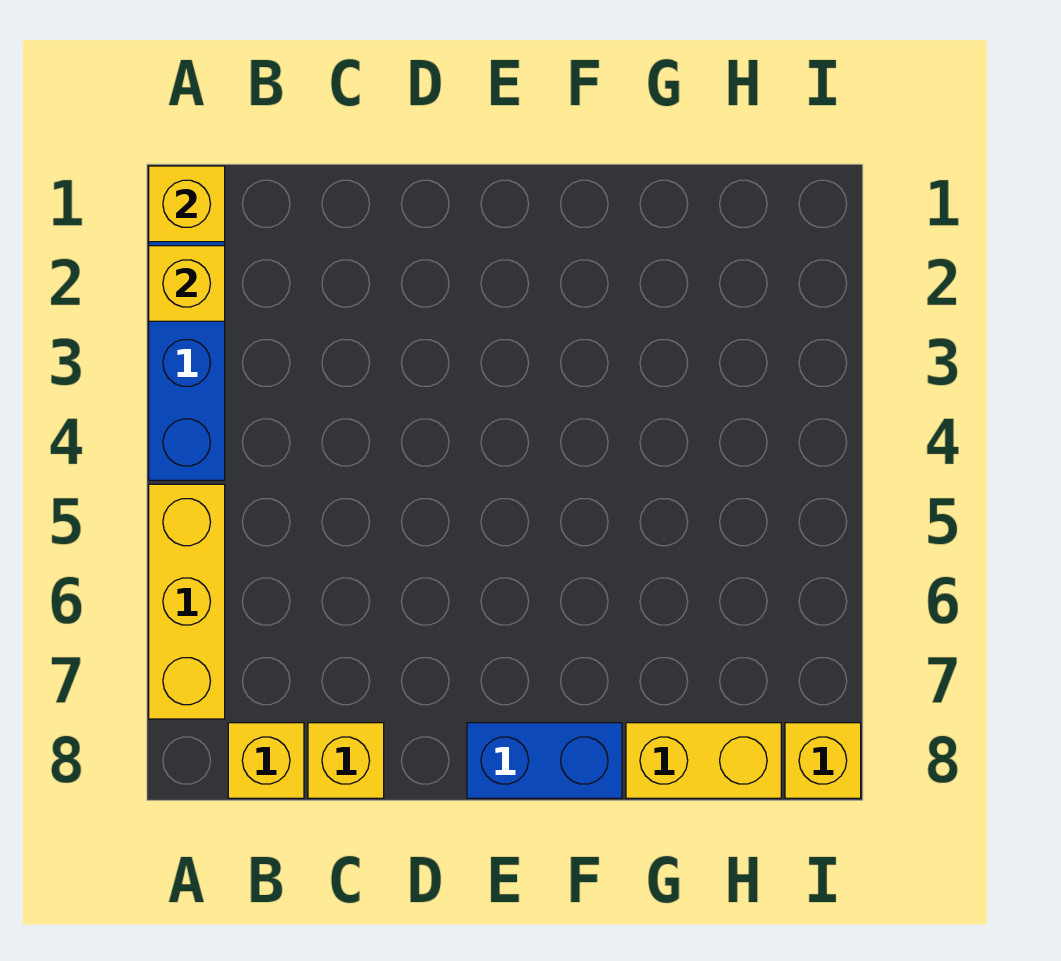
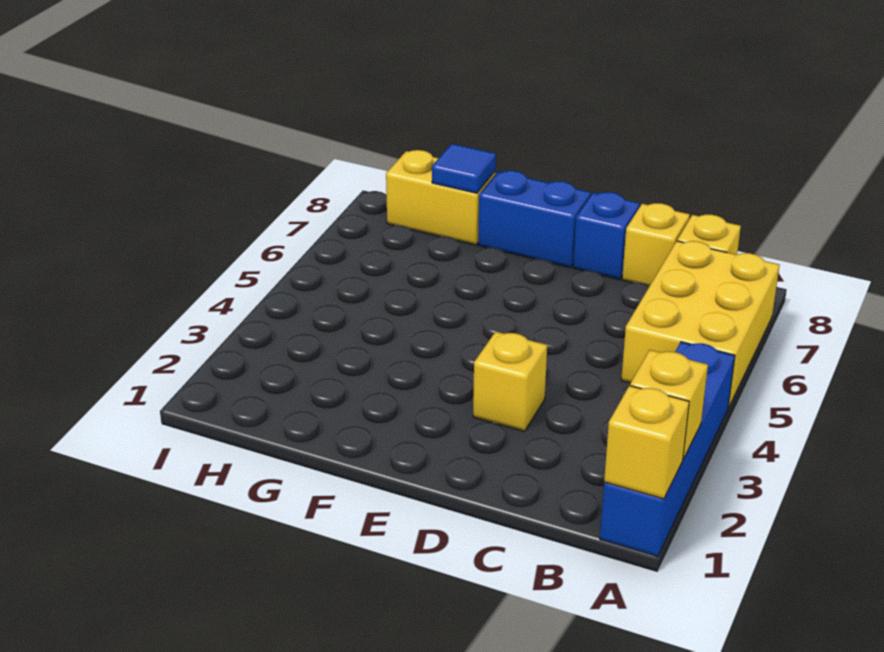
yellow brick A5:A7 level 1 -> yellow brick A5:B7 level 1
none -> blue brick D8 level 1
none -> blue tile G8 level 2
yellow brick I8 level 1 -> yellow brick D3 level 1

